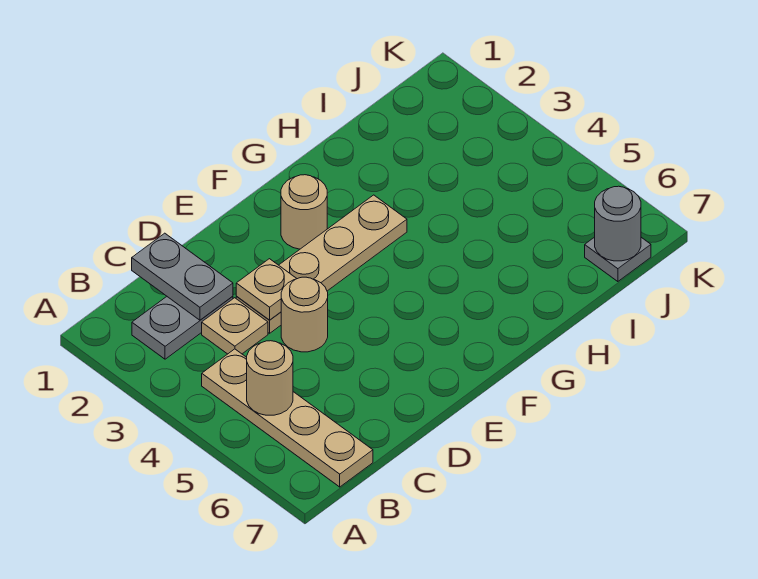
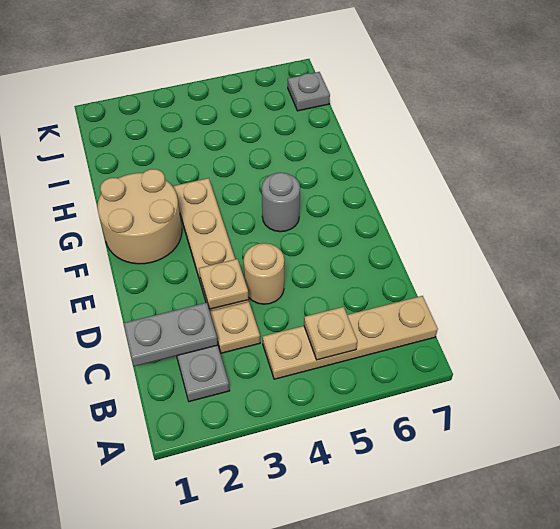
tan round brick B5 level 2 -> tan plate B5 level 2
tan round brick F2 level 1 -> tan round brick F1:G2 level 1
grey round brick J7 level 2 -> grey round brick F5 level 1

